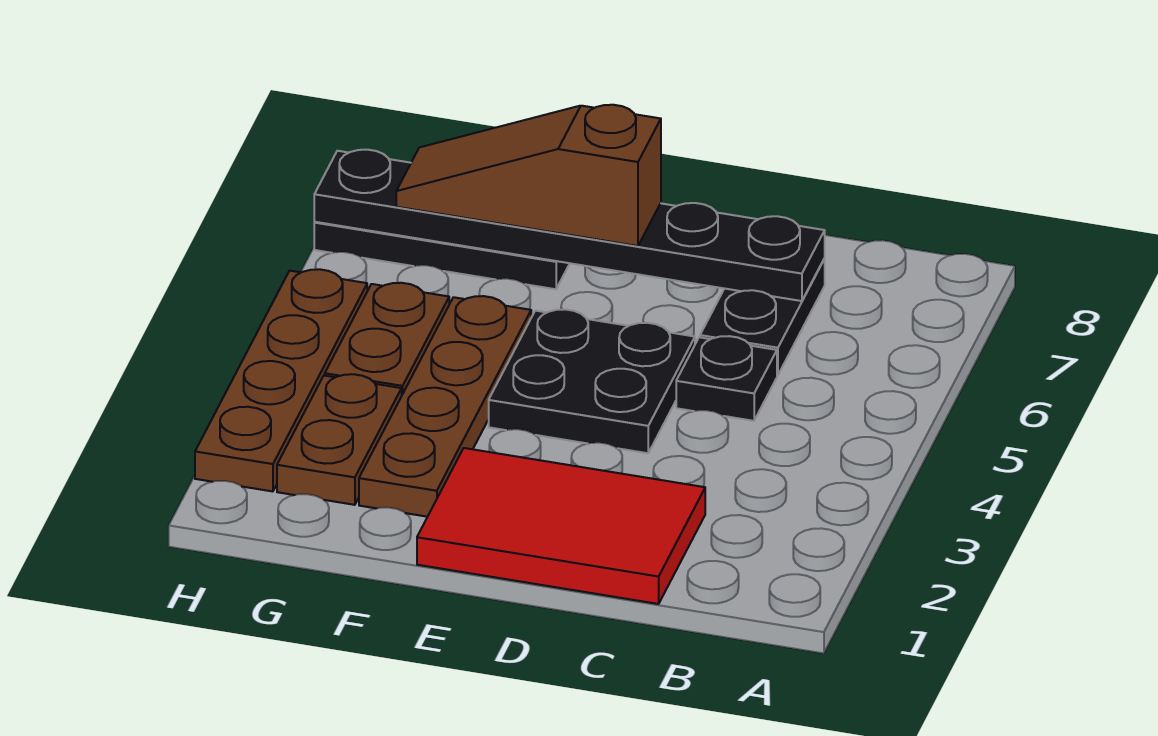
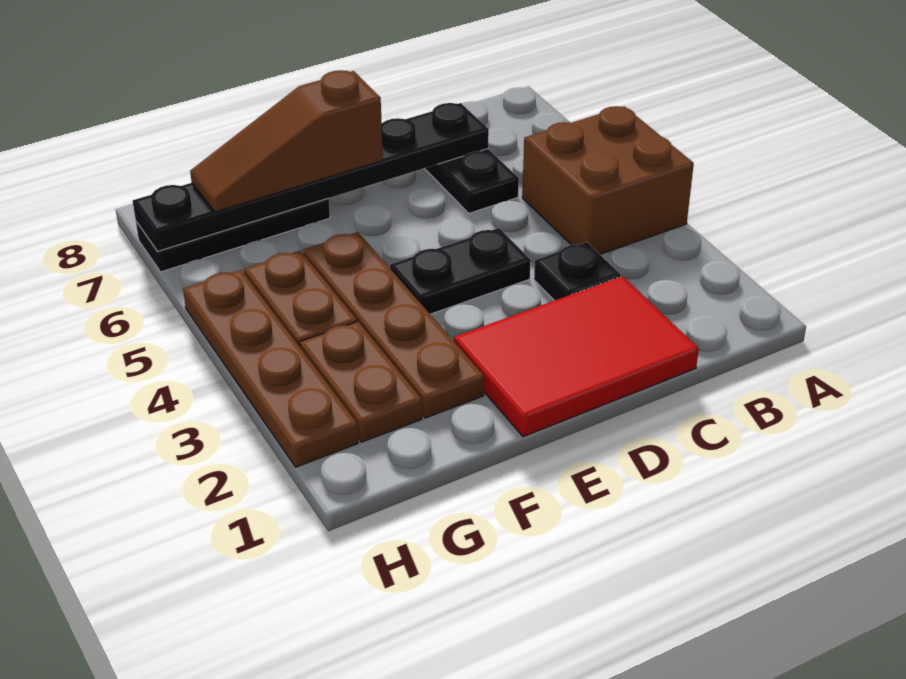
none -> brown brick A4:B5 level 1
black plate C5 level 1 -> black plate C3 level 1
black plate D4:E5 level 1 -> black plate D4:E4 level 1

